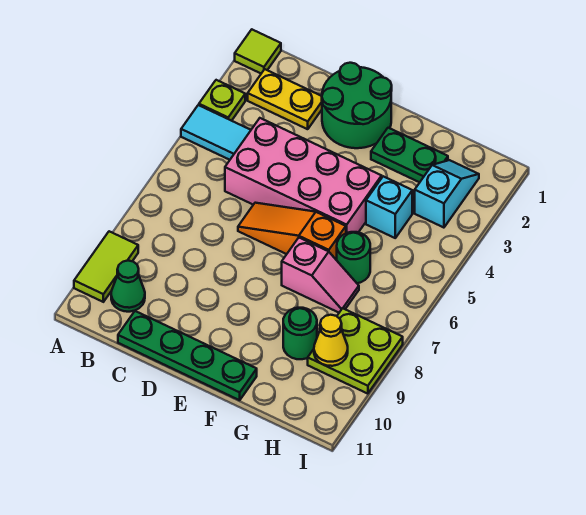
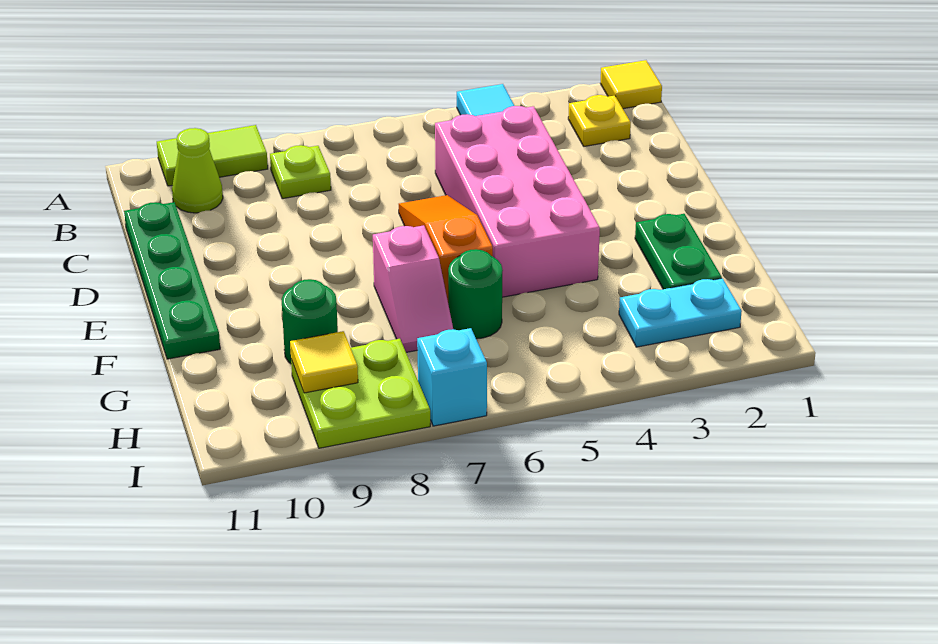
lime tile A1 level 1 -> yellow tile A1 level 1
lime plate A3 level 1 -> lime plate B8 level 1
yellow plate B2:C2 level 1 -> yellow plate B2 level 1
green cone B10 level 1 -> lime cone B10 level 1
green round brick D1:E2 level 1 -> none
cyan brick G4 level 1 -> cyan brick I7 level 1
cyan slope H2:H3 level 1 top 3 -> cyan plate H2:H3 level 1
yellow cone H9 level 2 -> yellow tile H9 level 2

